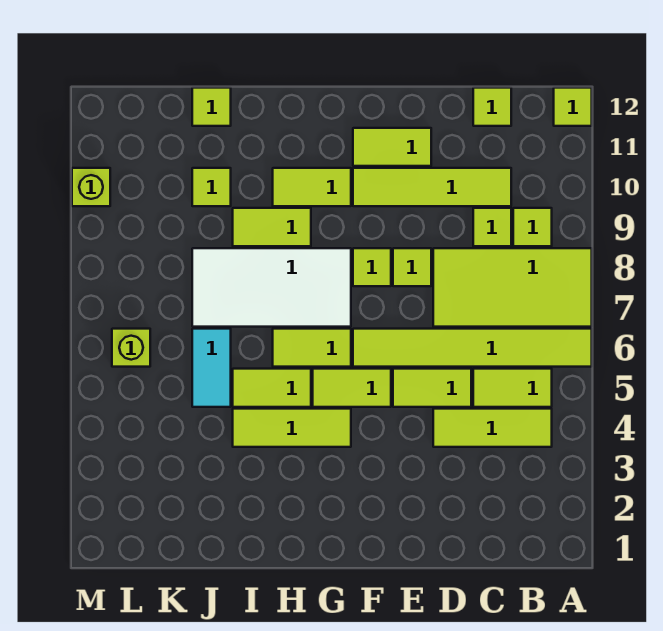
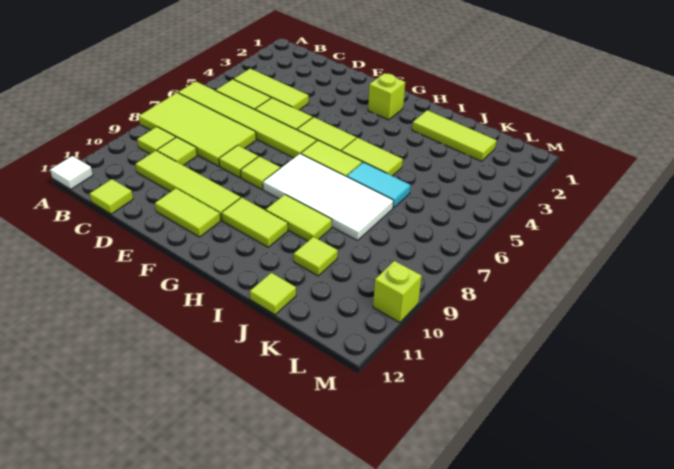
lime tile A12 level 1 -> white tile A12 level 1
lime tile G4:I4 level 1 -> lime tile I2:K2 level 1
cyan tile J5:J6 level 1 -> cyan tile I6:J6 level 1
lime brick L6 level 1 -> lime brick G2 level 1

